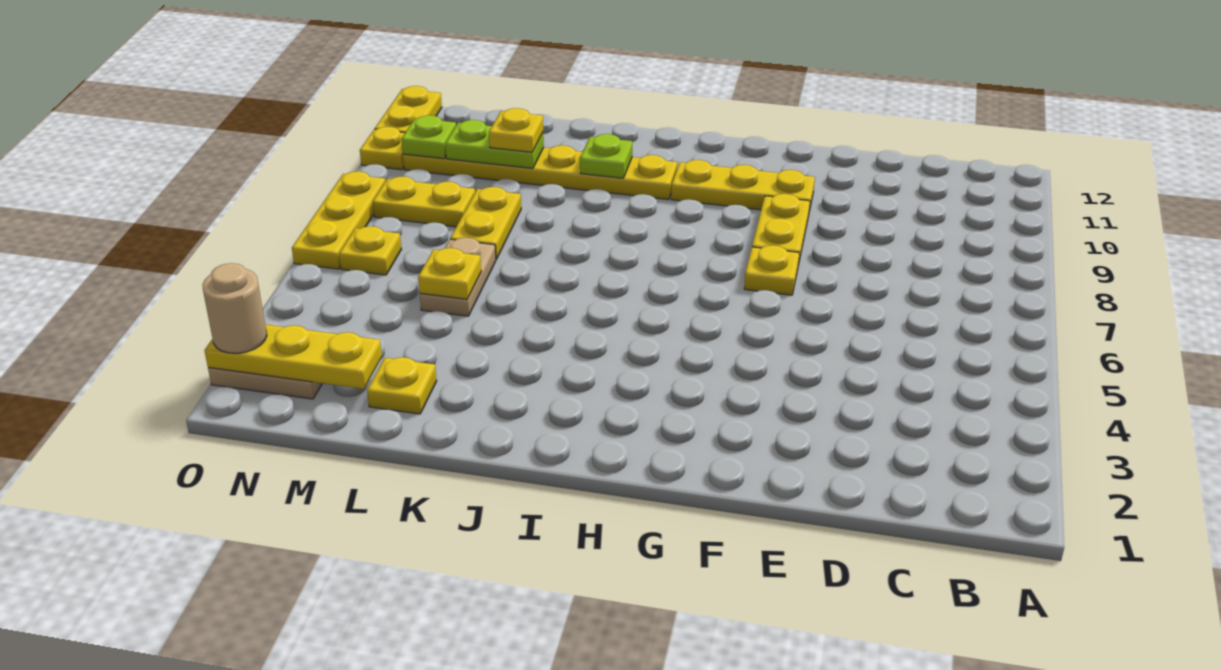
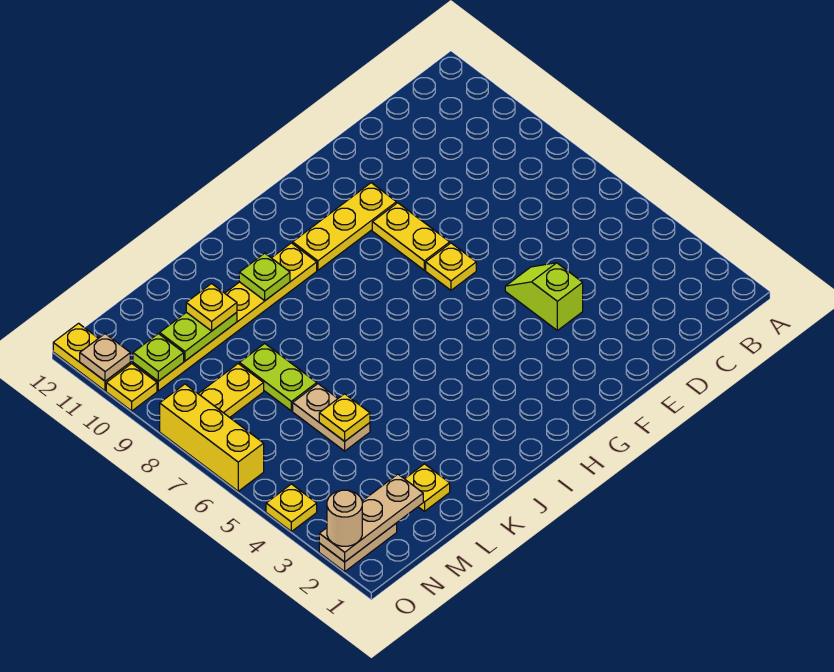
none -> lime slope E4:E5 level 1 top 4
yellow plate L7:L8 level 1 -> lime plate L7:L8 level 1
yellow plate M2:O2 level 2 -> tan plate M2:O2 level 2
yellow plate N6 level 1 -> yellow plate O4 level 1
yellow plate O6:O8 level 1 -> yellow brick O6:O8 level 1
none -> tan plate O11 level 2

